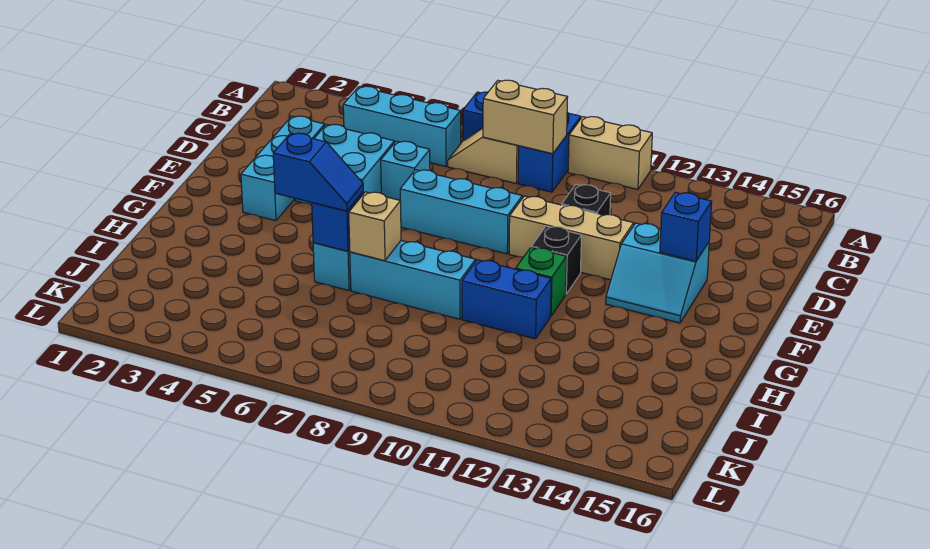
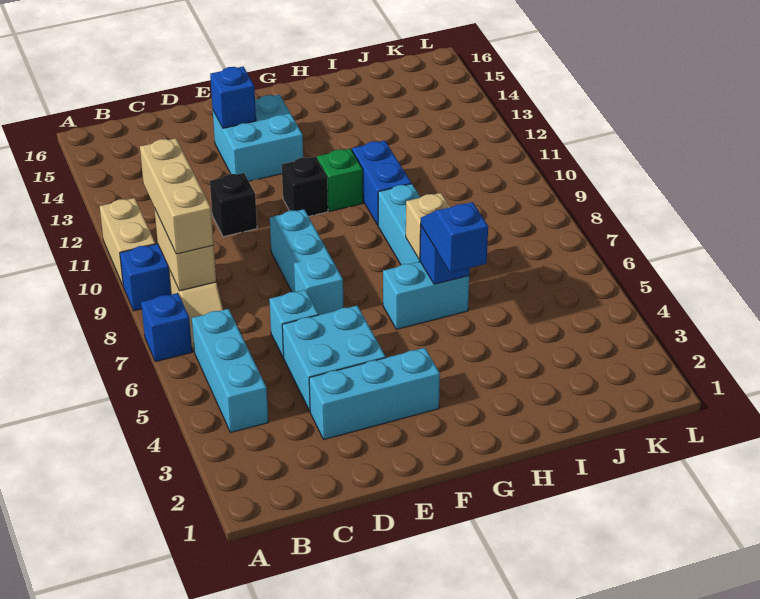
tan brick E10:E12 level 1 -> tan brick B8:B10 level 3
cyan slope E13:F14 level 1 top E -> cyan brick E13:F14 level 1

